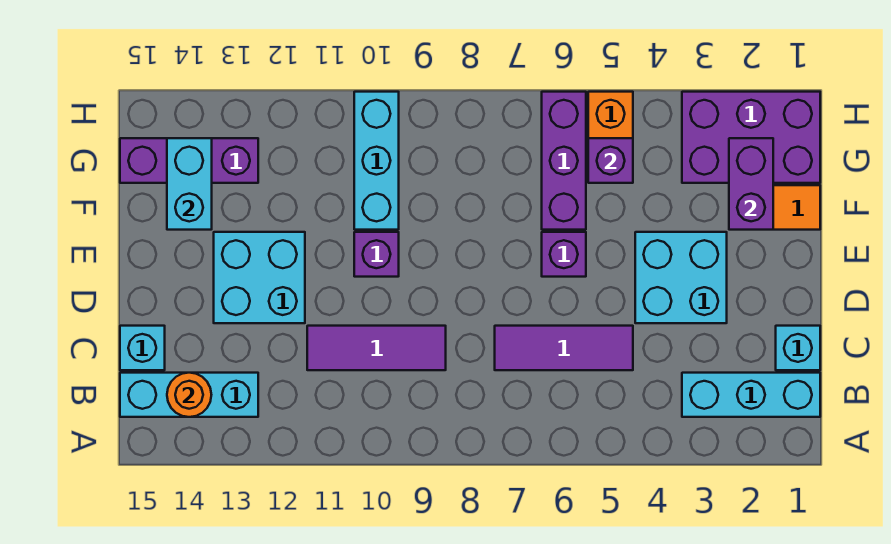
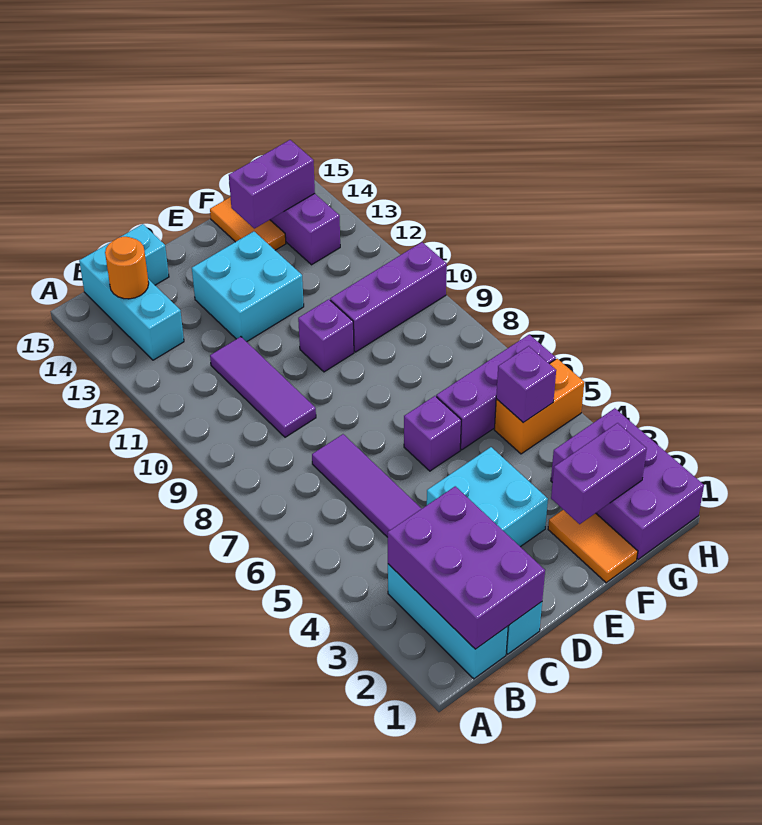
none -> purple brick B1:C3 level 2
cyan brick F10:H10 level 1 -> purple brick F10:H10 level 1
none -> orange tile F14:F15 level 1
cyan brick F14:G14 level 2 -> purple brick F14:G14 level 2

